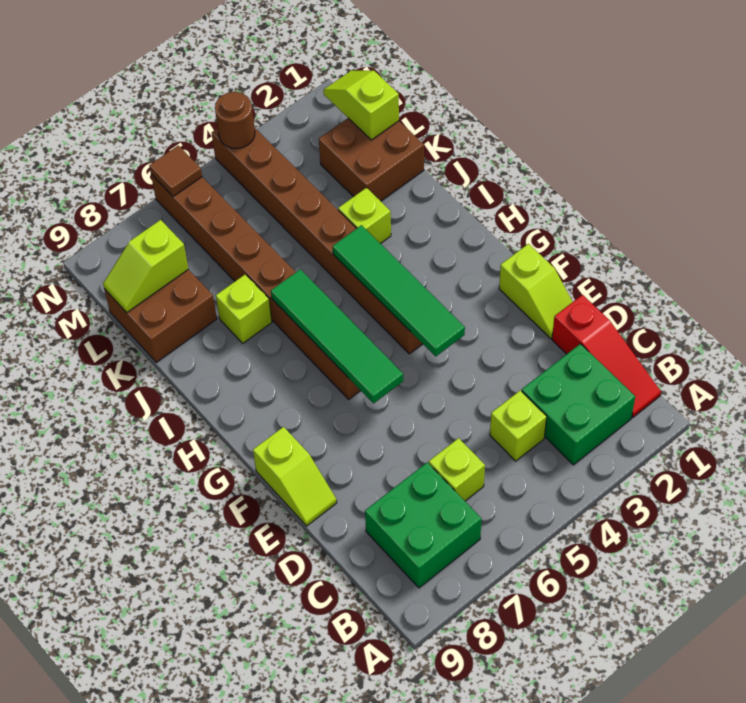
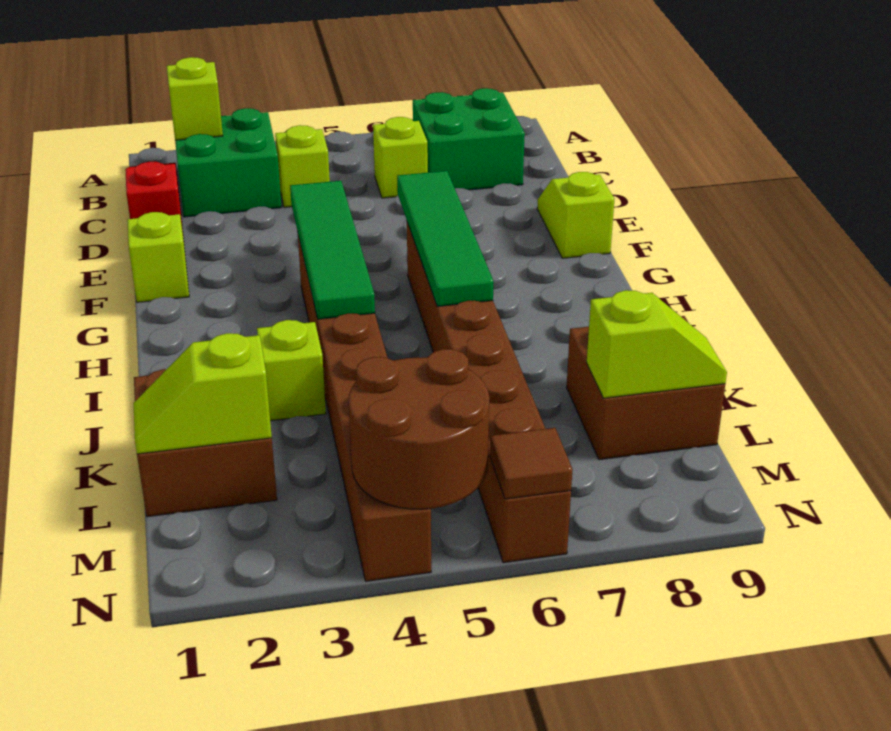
lime brick J7 level 1 -> lime brick B2 level 2
lime slope L1:M1 level 2 top L -> lime slope L1:L2 level 2 top 2
brown round brick N4 level 2 -> brown round brick M4:N5 level 2

